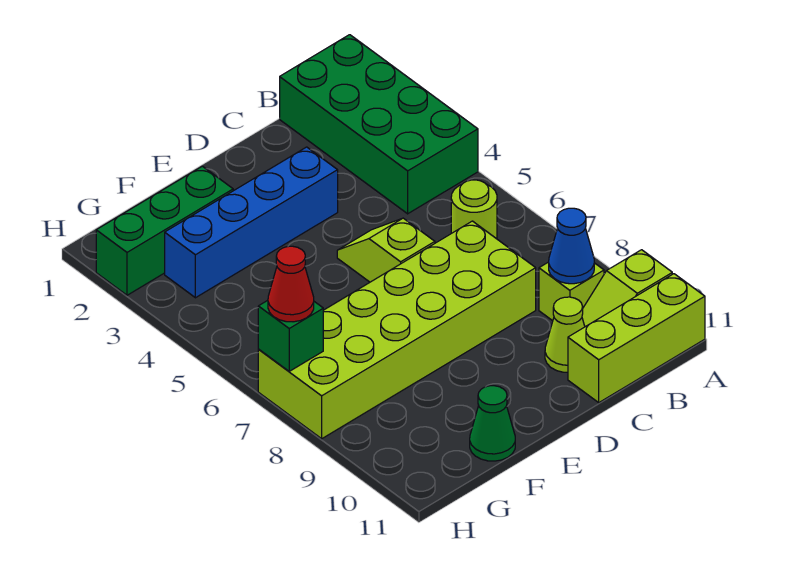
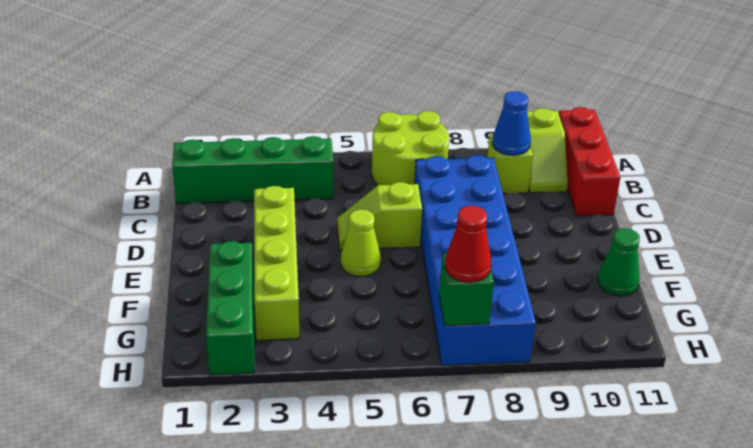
green brick A1:B4 level 1 -> green brick B1:B4 level 1
lime brick A11:C11 level 1 -> red brick A11:C11 level 1
lime round brick B6 level 1 -> lime round brick A6:B7 level 1
lime brick C7:H8 level 1 -> blue brick C7:H8 level 1
lime cone C10 level 1 -> lime cone E5 level 1
blue brick D3:G3 level 1 -> lime brick D3:G3 level 1

